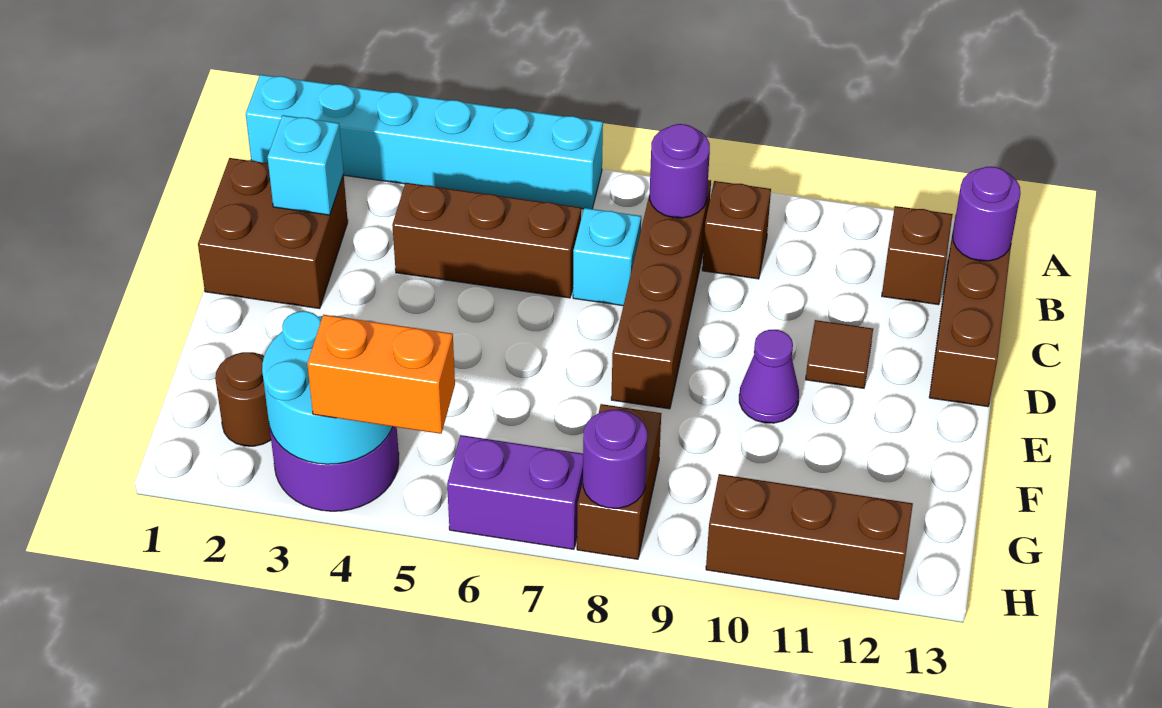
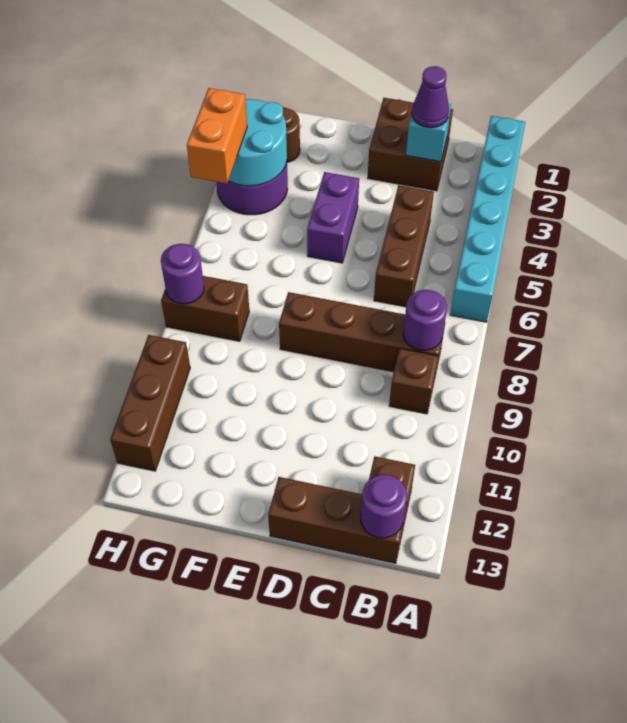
cyan brick C7 level 1 -> none
brown tile D11 level 1 -> none
purple cone E10 level 1 -> purple cone C2 level 3
purple brick H6:H7 level 1 -> purple brick E4:E5 level 1

